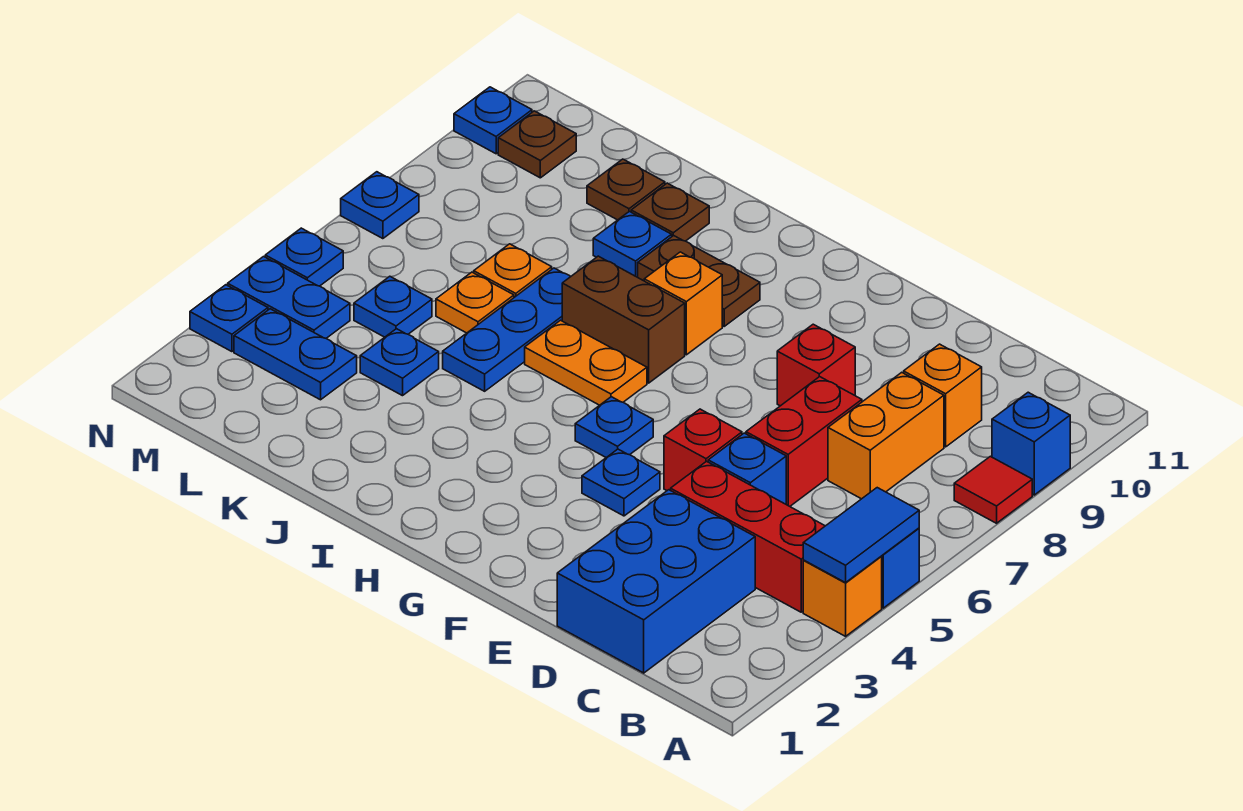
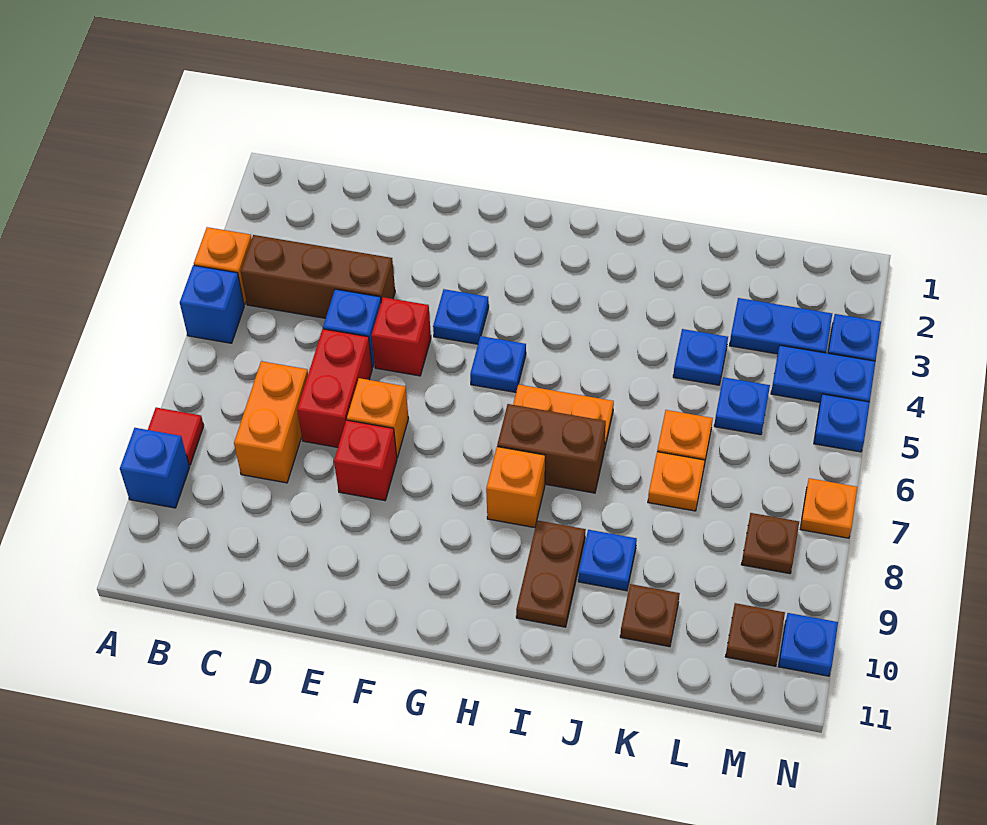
blue tile A4:A5 level 2 -> none
red brick B4:D4 level 1 -> brown brick B4:D4 level 1
blue brick C1:D3 level 1 -> none
orange brick C9 level 1 -> orange brick E7 level 1
brown plate H9:I9 level 1 -> brown plate I9:I10 level 1
blue plate J5:J7 level 1 -> none
brown plate J10 level 1 -> brown plate M8 level 1
blue plate N7 level 1 -> orange plate N7 level 1

